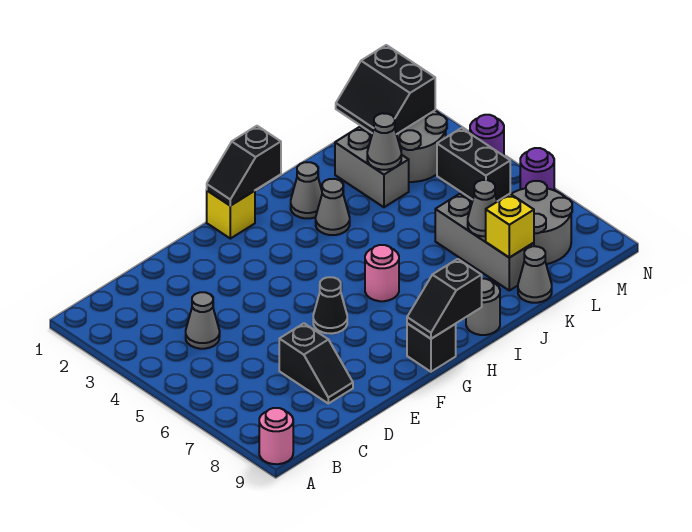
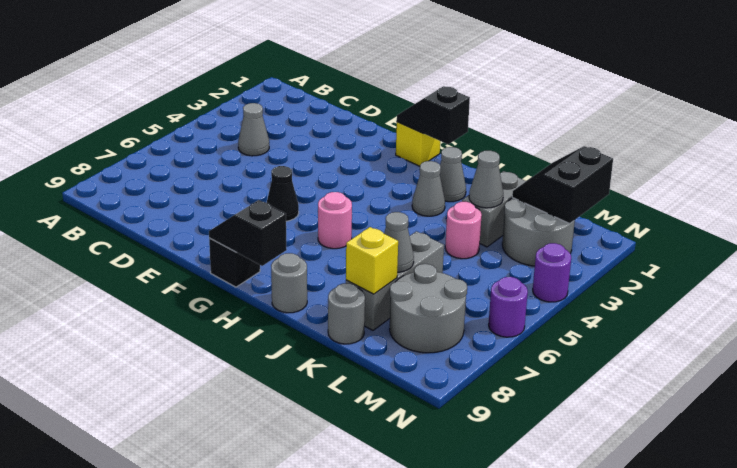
pink round brick A9 level 1 -> pink round brick K4 level 1
black slope D7:D8 level 1 top 7 -> none
grey cone K9 level 1 -> grey round brick K9 level 1
black brick M4:M5 level 1 -> none

